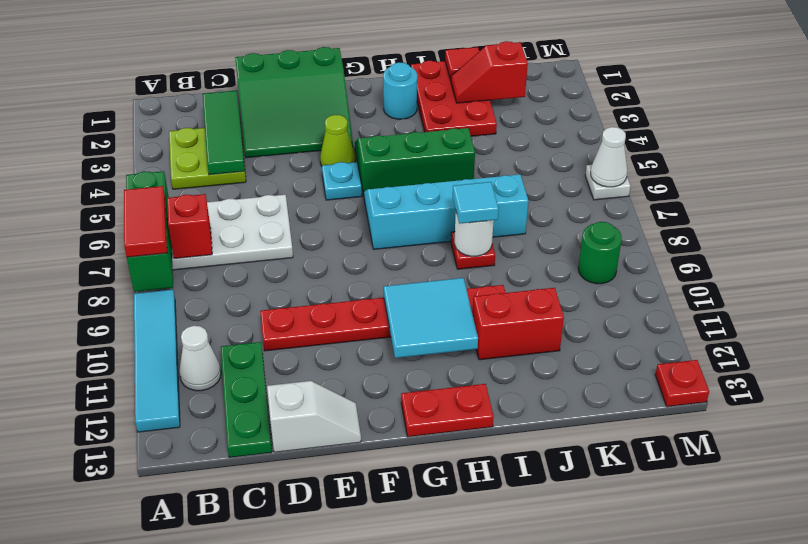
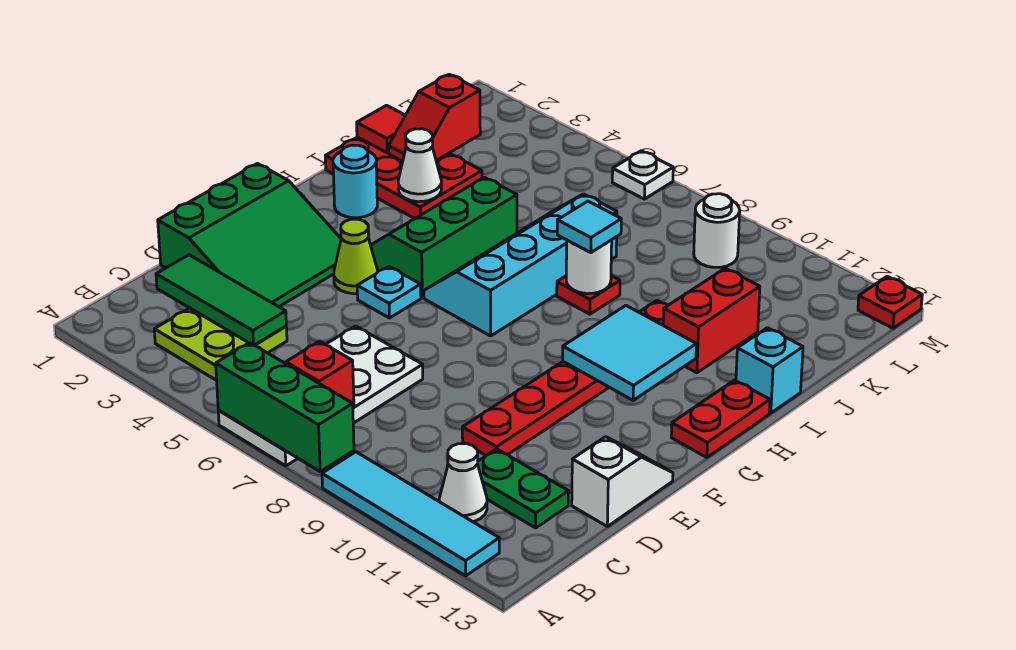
red tile A7:A8 level 3 -> none
green plate C11:C13 level 1 -> green plate C11:C12 level 1
none -> cyan brick I13 level 1
green round brick L9 level 1 -> white round brick L9 level 1
white cone M6 level 2 -> white cone I3 level 2

